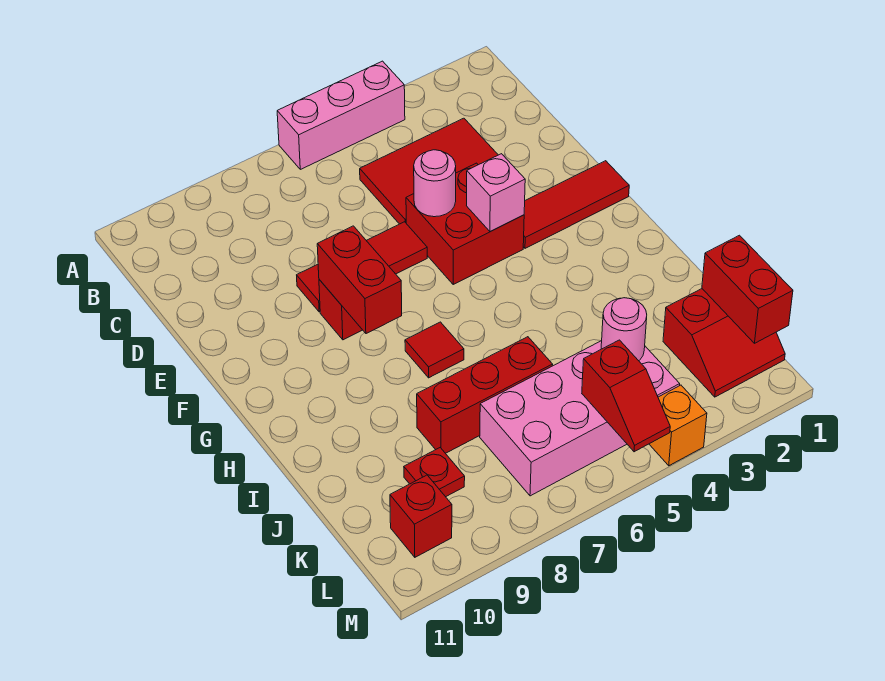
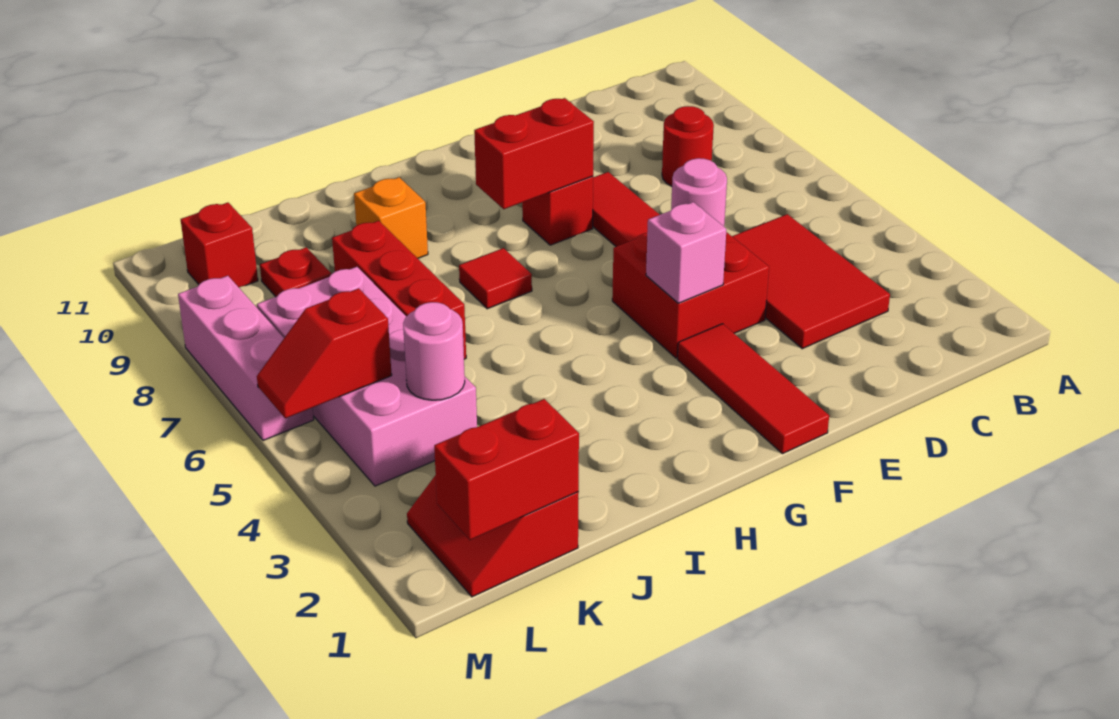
pink brick A4:A6 level 1 -> pink brick M6:M8 level 1
none -> red round brick C8 level 1
orange brick M4 level 1 -> orange brick I9 level 1

